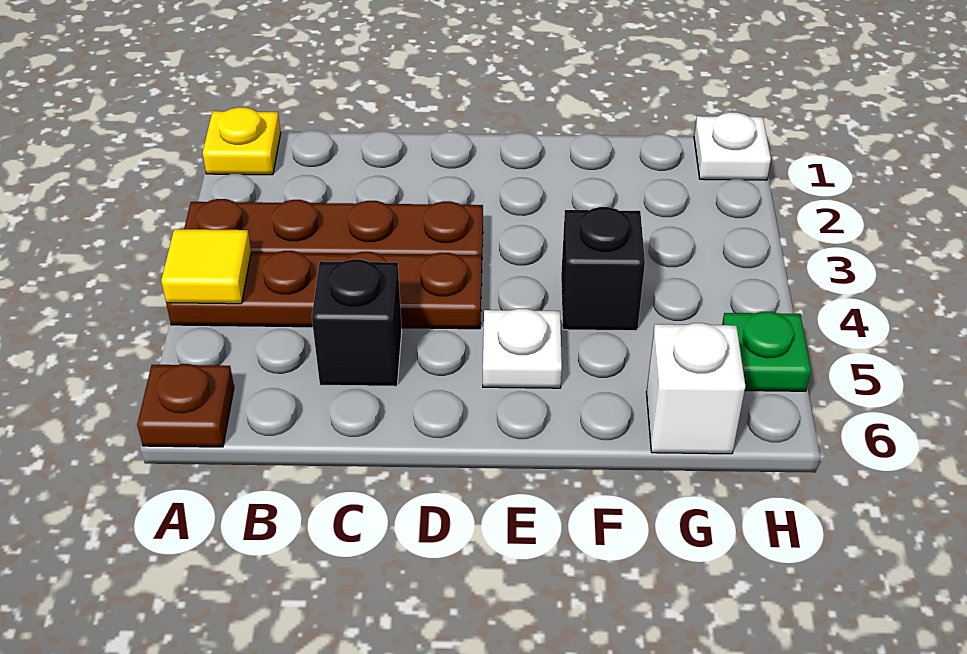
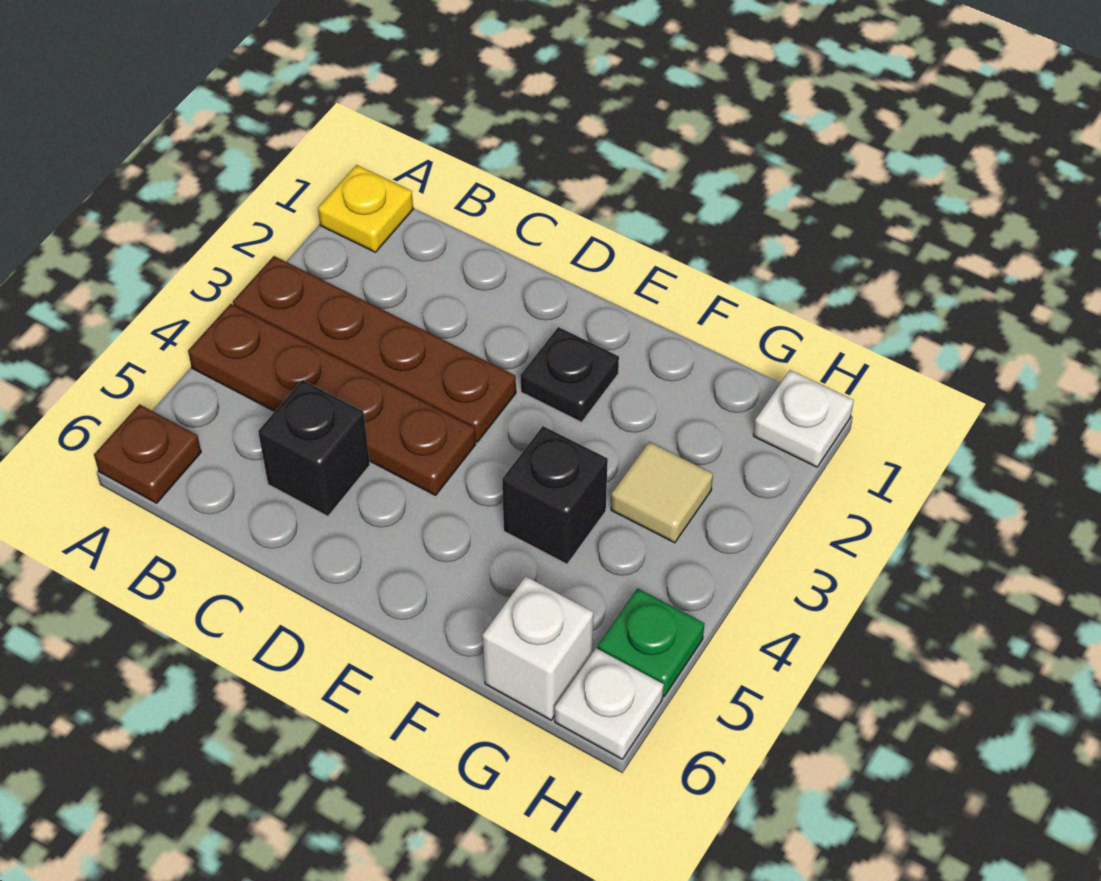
yellow tile A4 level 2 -> none
none -> black plate E2 level 1
white plate E5 level 1 -> white plate H6 level 1
none -> tan tile G3 level 1

